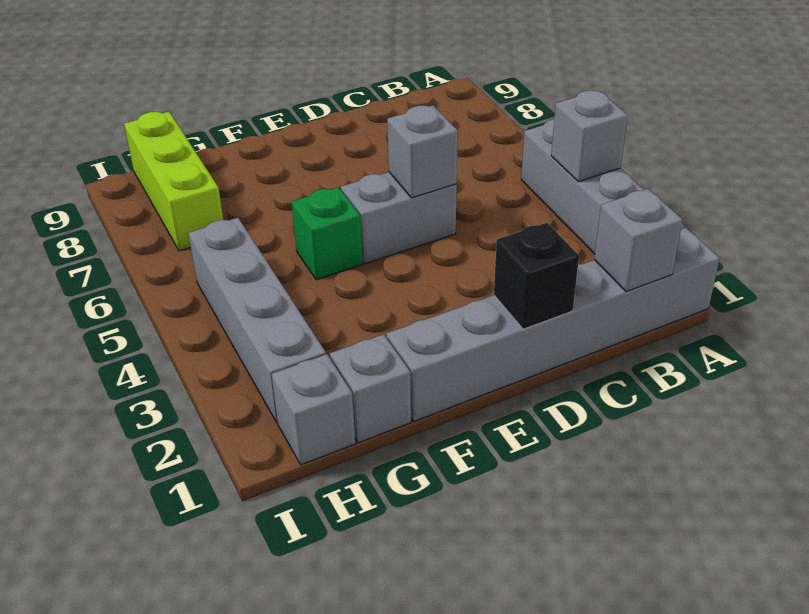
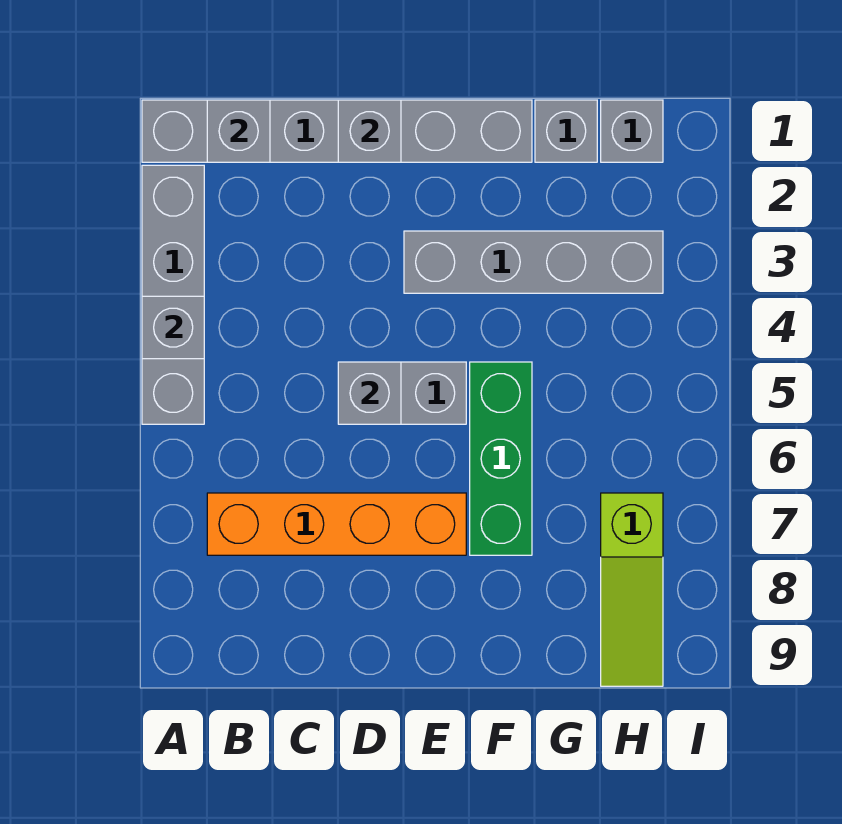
none -> orange brick B7:E7 level 1
black brick D1 level 2 -> grey brick D1 level 2
green brick F5 level 1 -> green brick F5:F7 level 1
grey brick H2:H5 level 1 -> grey brick E3:H3 level 1
lime brick H7:H9 level 1 -> lime slope H7:H9 level 1 top 7

